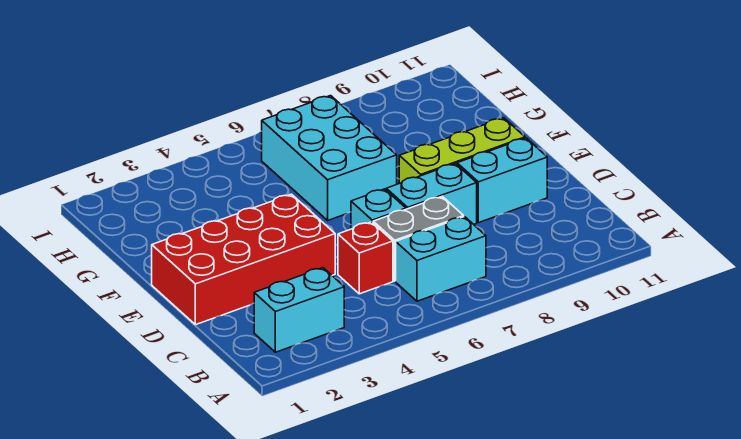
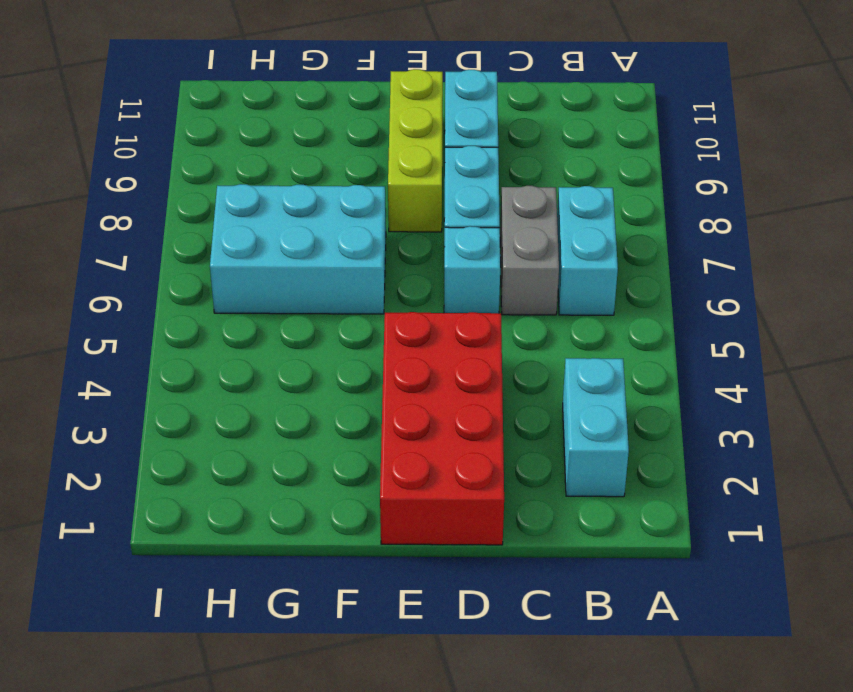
red brick C5 level 1 -> none

